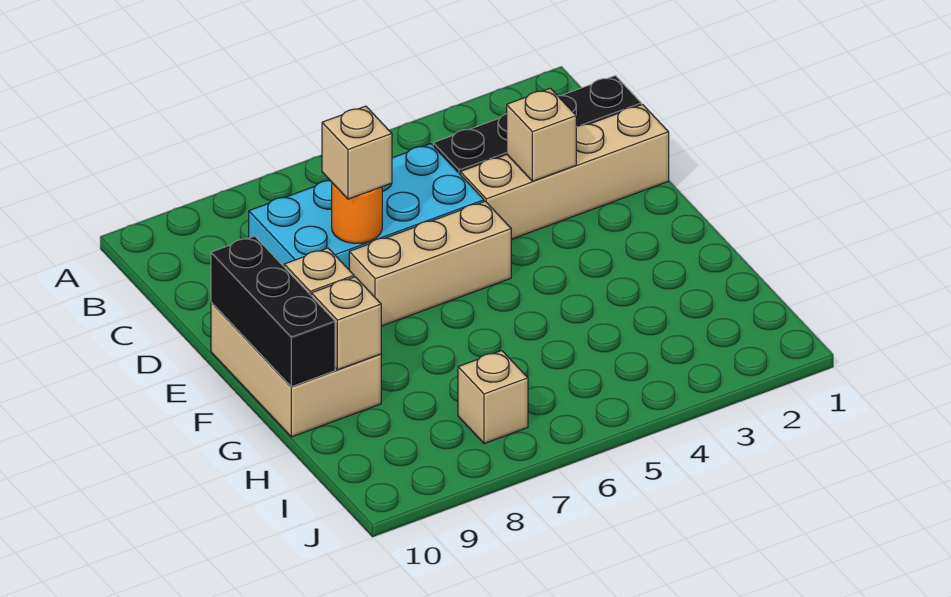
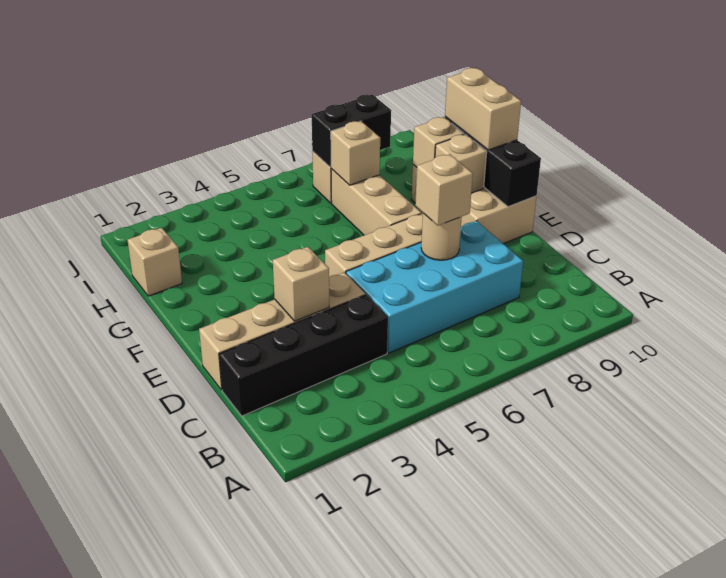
orange round brick D7 level 2 -> tan round brick D7 level 2
none -> tan brick F7:H7 level 1
none -> tan brick F10:G10 level 3
none -> tan brick H1 level 1
none -> tan brick H7 level 2
none -> black brick I7:I8 level 2

